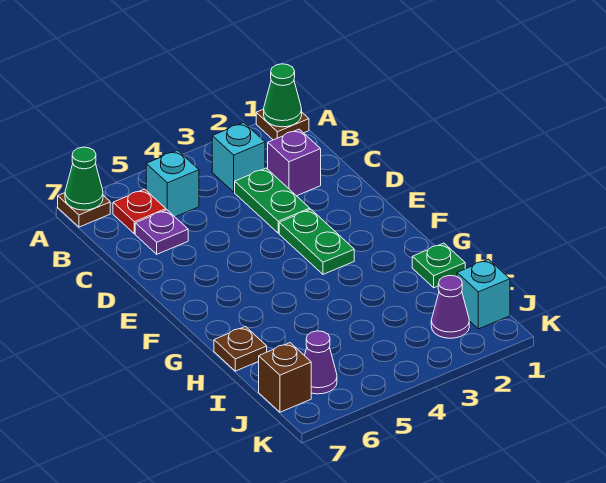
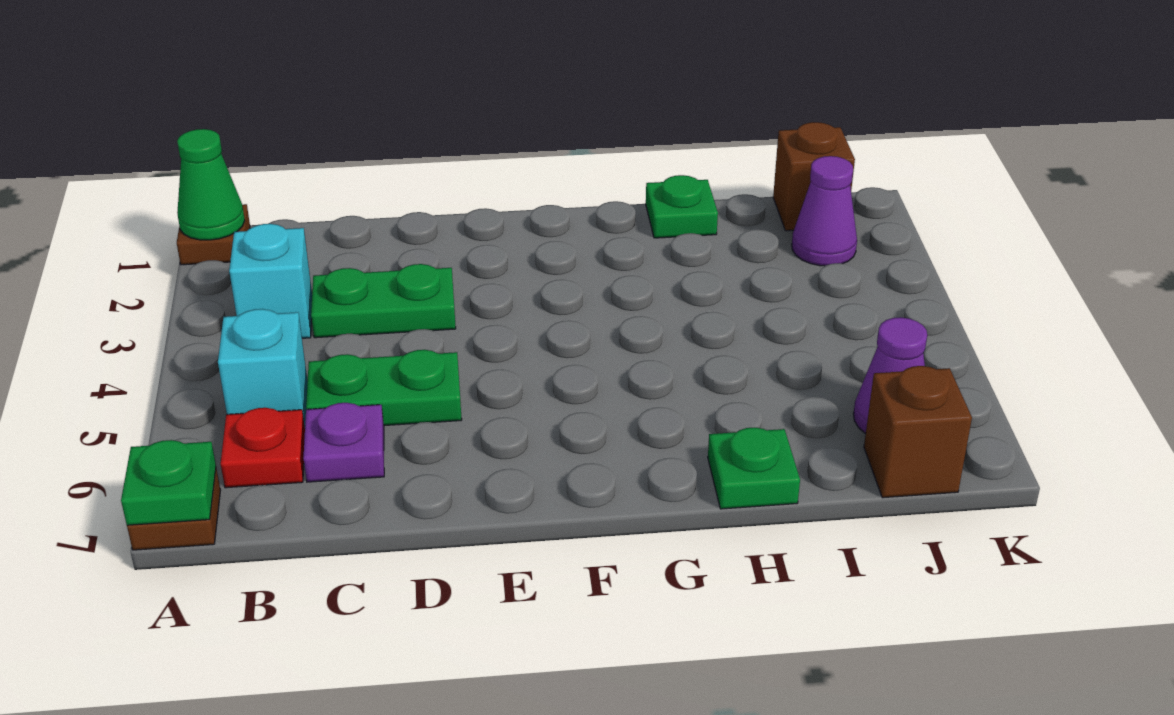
green cone A7 level 2 -> green plate A7 level 2
purple brick C2 level 1 -> none
green plate E3:F3 level 1 -> green plate C5:D5 level 1
brown plate H7 level 1 -> green plate H7 level 1
cyan brick J1 level 1 -> brown brick J1 level 1

